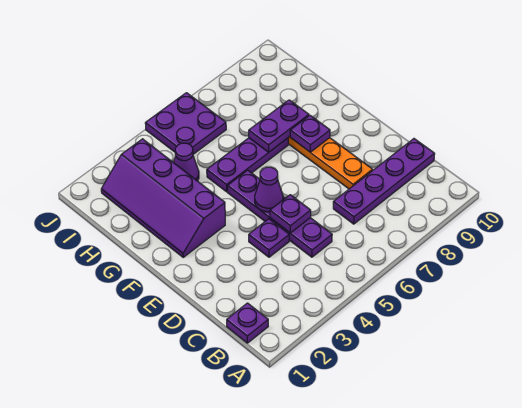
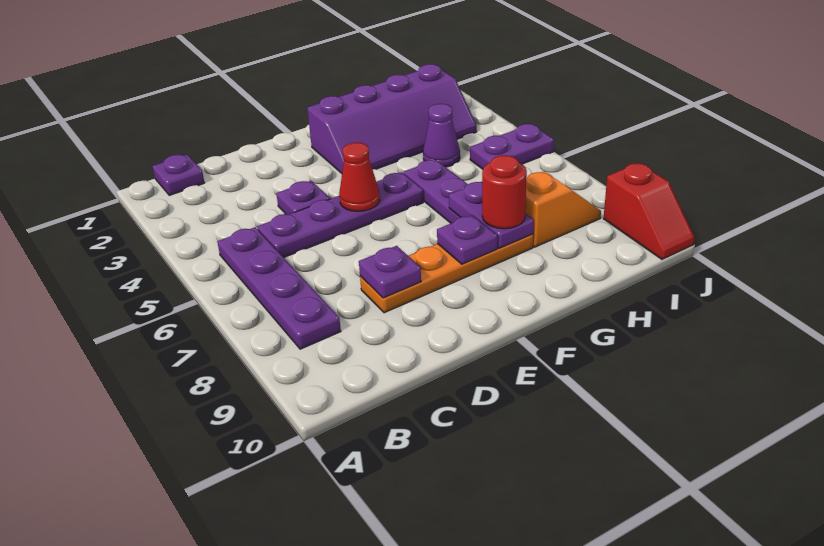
purple plate C7:C10 level 1 -> purple plate B5:B8 level 1
purple plate D5 level 2 -> purple plate D8 level 2
purple cone E5 level 2 -> red cone E5 level 2
purple slope F2:I3 level 1 top 3 -> purple slope F2:I3 level 1 top 2
none -> red round brick G8 level 3
none -> orange slope H8:I8 level 1 top H
purple plate I5:J6 level 1 -> purple plate I5:J5 level 1
none -> red slope J9:J10 level 1 top 9

